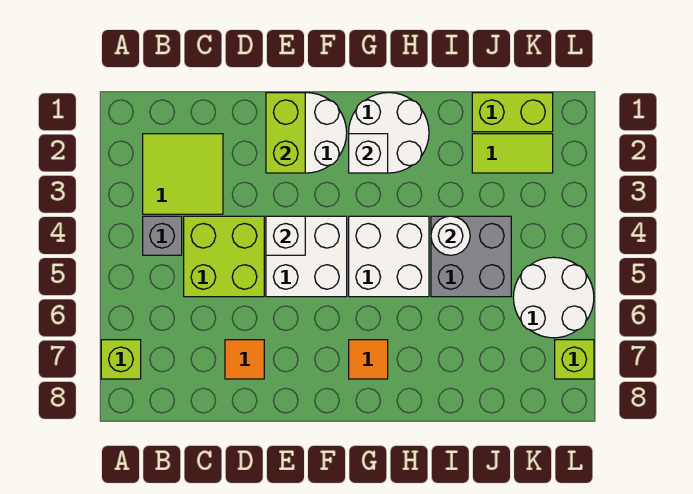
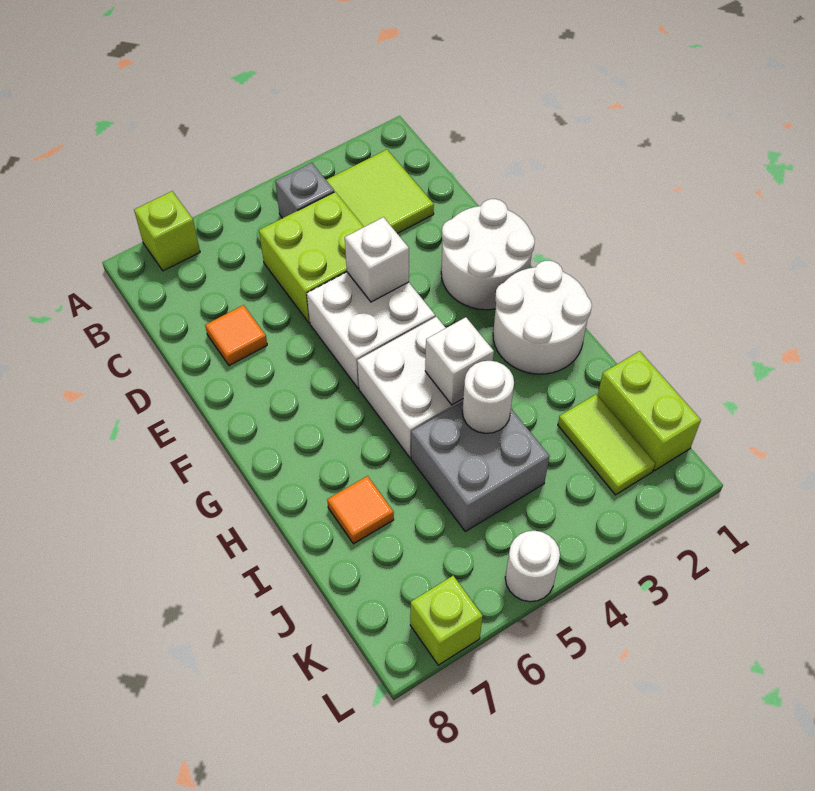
lime brick E1:E2 level 2 -> none
white brick G2 level 2 -> white brick H4 level 2
orange tile G7 level 1 -> orange tile I7 level 1
white round brick K5:L6 level 1 -> white round brick L5 level 1

